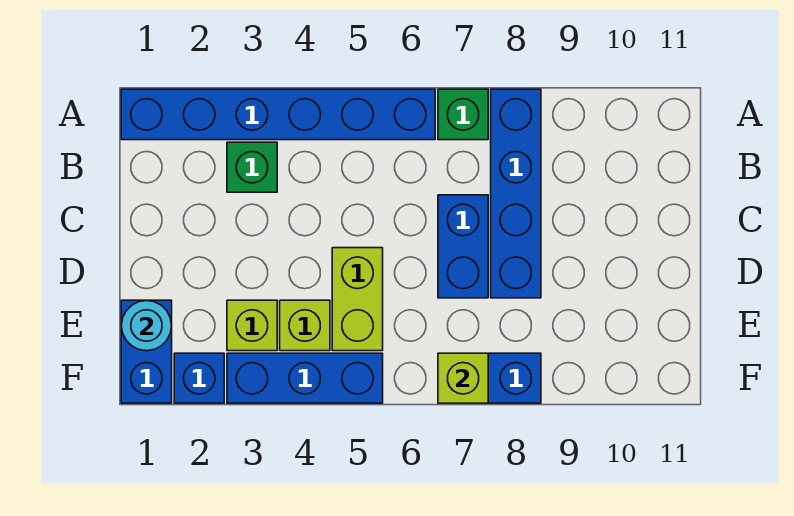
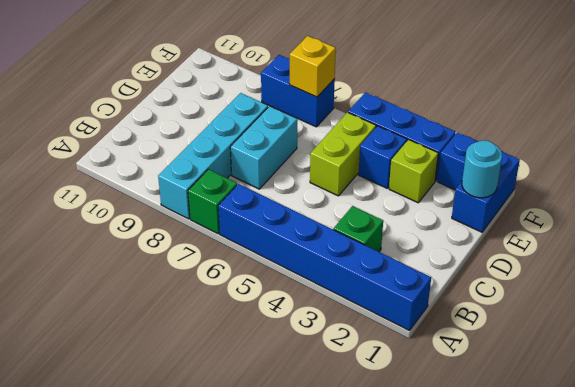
blue brick A8:D8 level 1 -> cyan brick A8:D8 level 1
blue brick C7:D7 level 1 -> cyan brick C7:D7 level 1
lime brick E4 level 1 -> blue brick E4 level 1
lime brick F7 level 2 -> yellow brick F7 level 2

